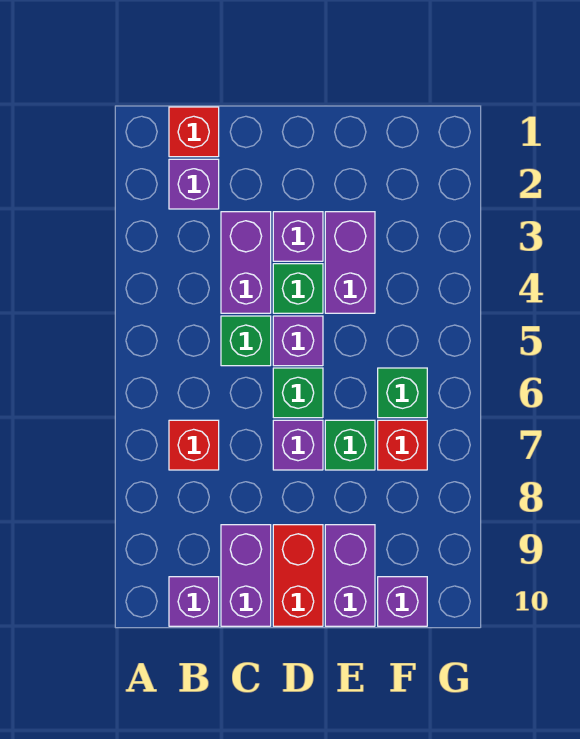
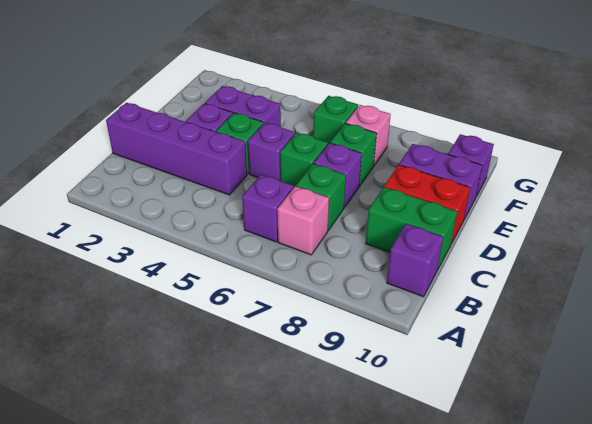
red brick B1 level 1 -> none
purple brick B2 level 1 -> purple brick B6 level 1
red brick B7 level 1 -> pink brick B7 level 1
purple brick C3:C4 level 1 -> purple brick C1:C4 level 1
green brick C5 level 1 -> green brick C7 level 1
purple brick C9:C10 level 1 -> green brick C9:C10 level 1
red brick F7 level 1 -> pink brick F7 level 1

